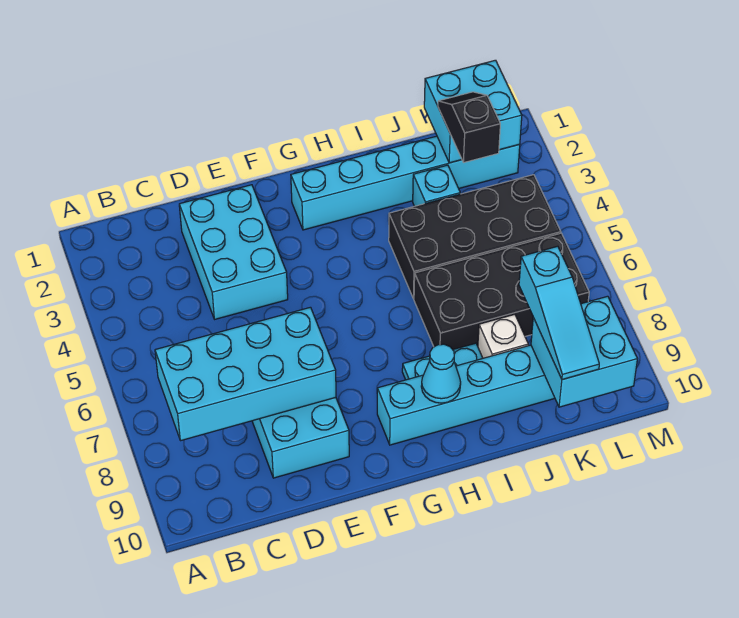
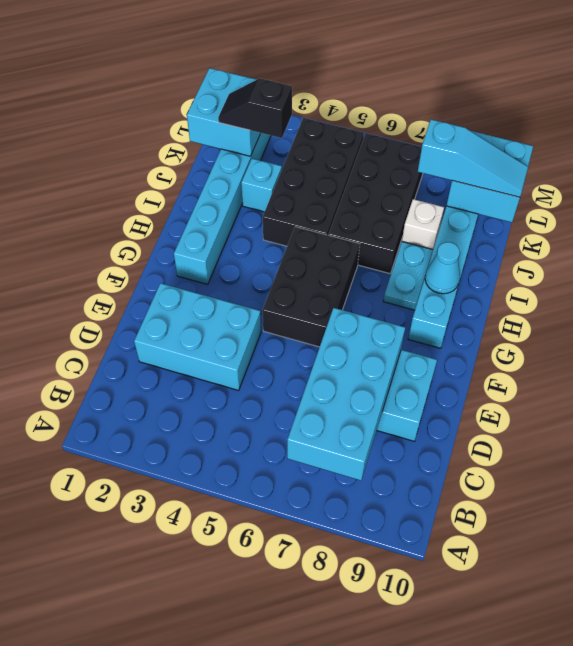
none -> black brick F5:H6 level 1

